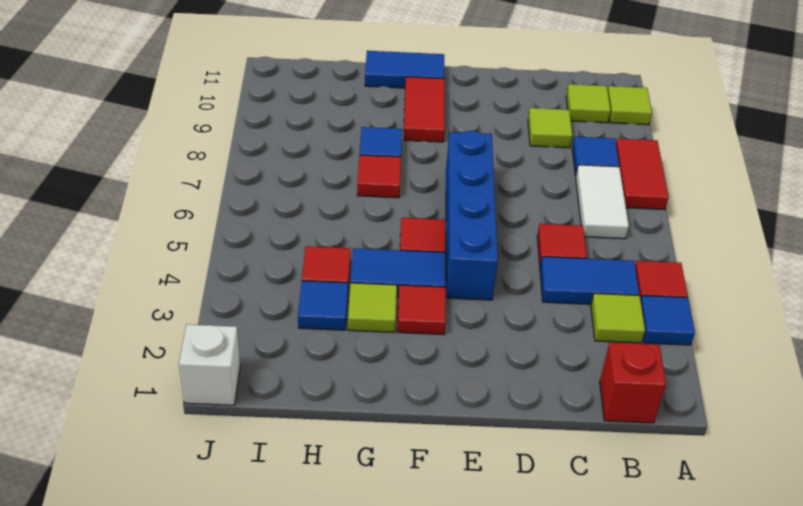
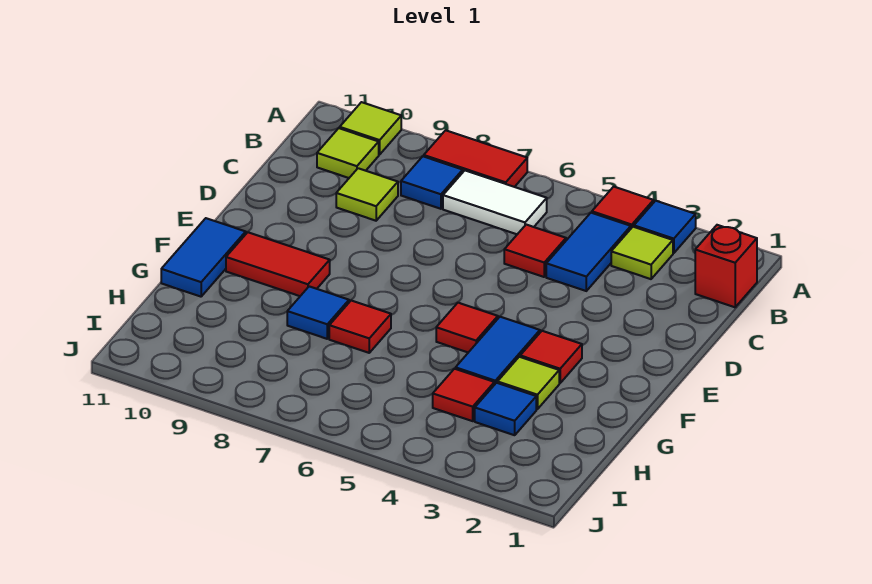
blue brick E4:E7 level 1 -> none
white brick J1 level 1 -> none

